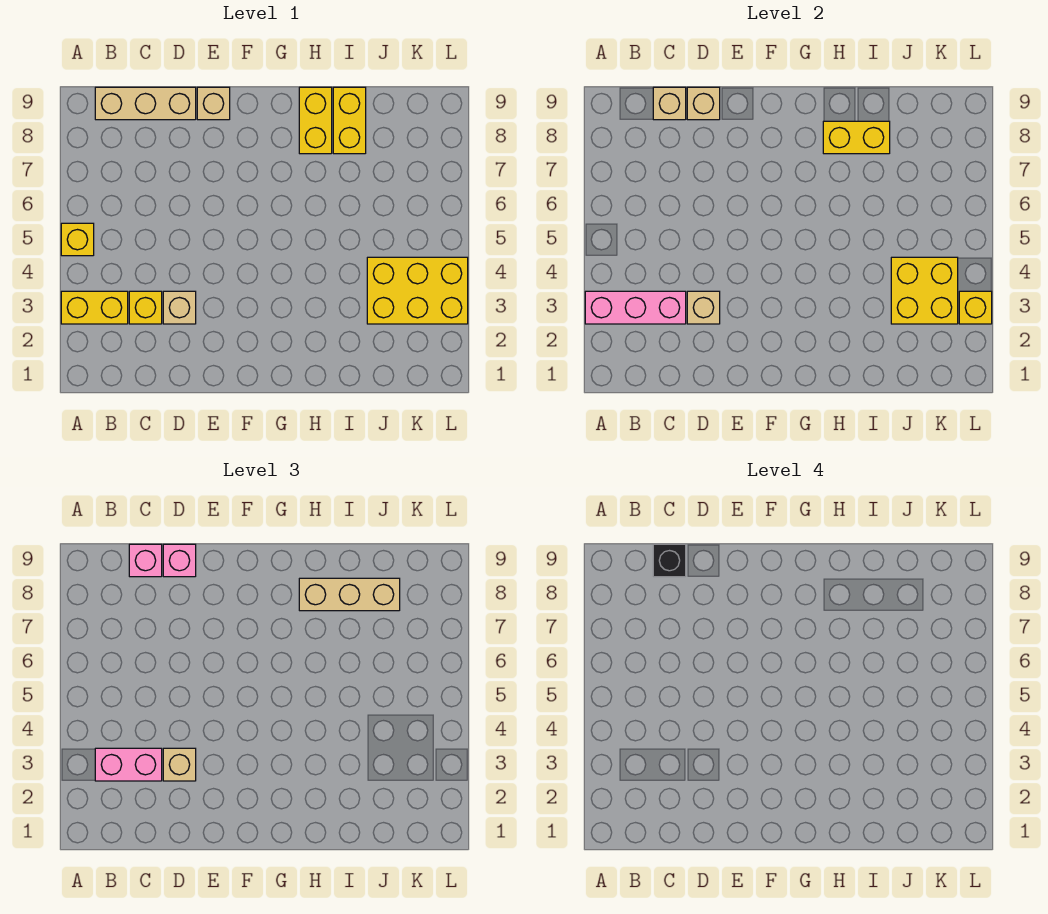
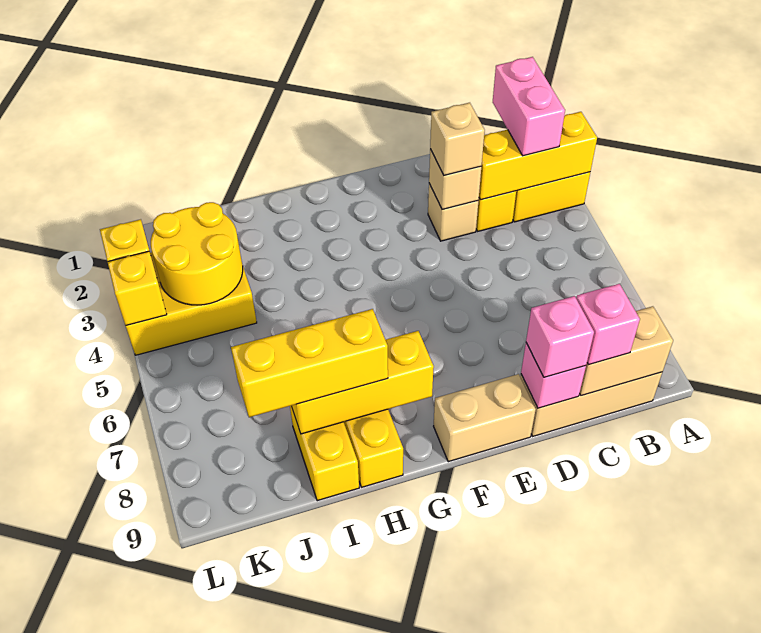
pink brick A3:C3 level 2 -> yellow brick A3:C3 level 2
yellow brick A5 level 1 -> yellow brick L4 level 2
pink brick B3:C3 level 3 -> pink brick B2:B3 level 3
tan brick C9 level 2 -> tan brick B9:C9 level 2
black brick C9 level 4 -> none
tan brick D9 level 2 -> pink brick D9 level 2
tan brick E9 level 1 -> tan brick E9:F9 level 1
yellow brick H8:I8 level 2 -> yellow brick G8:I8 level 2
tan brick H8:J8 level 3 -> yellow brick H8:J8 level 3
yellow brick J3:K4 level 2 -> yellow round brick J3:K4 level 2

